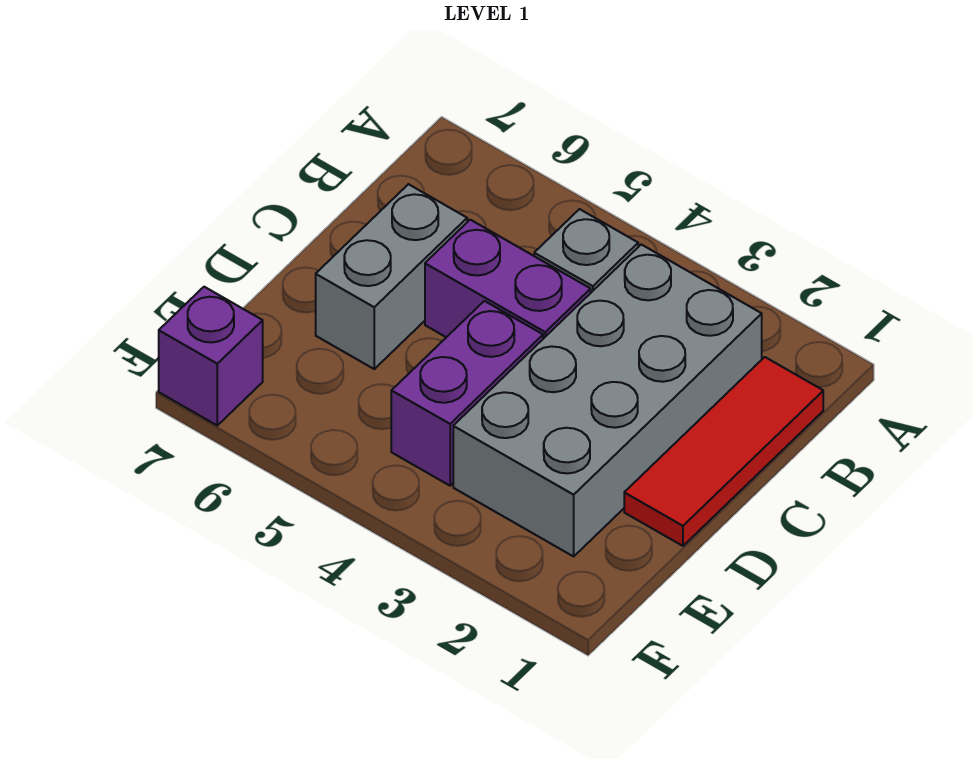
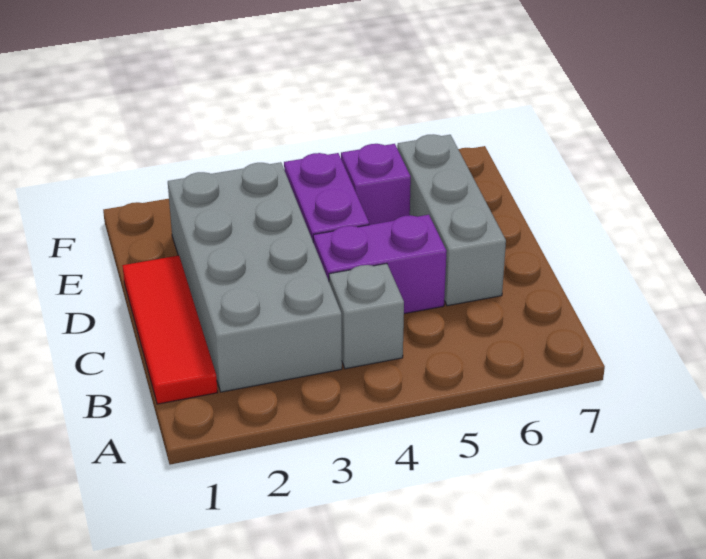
grey brick C6:D6 level 1 -> grey brick C6:E6 level 1
purple brick F7 level 1 -> purple brick E5 level 1

